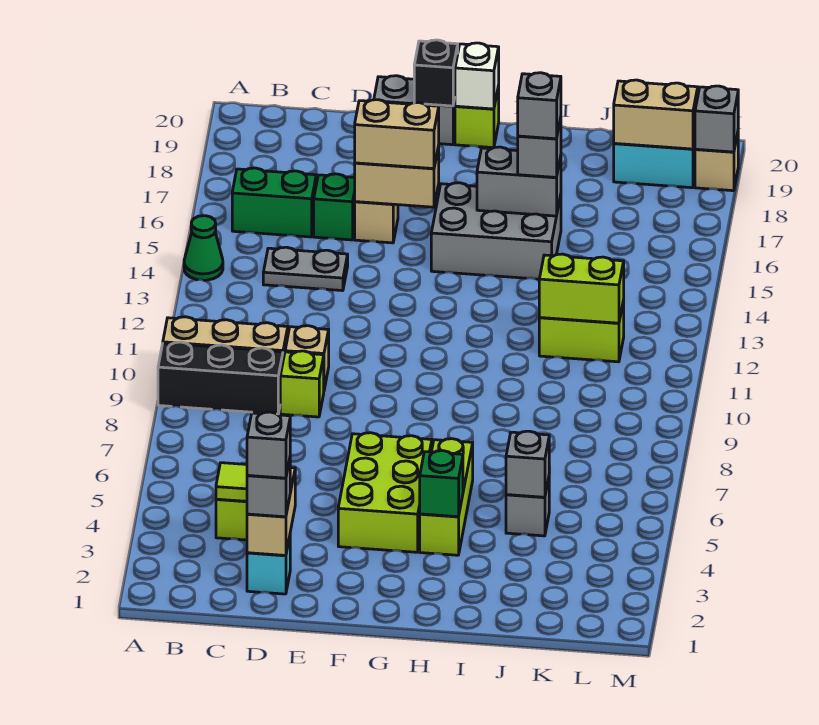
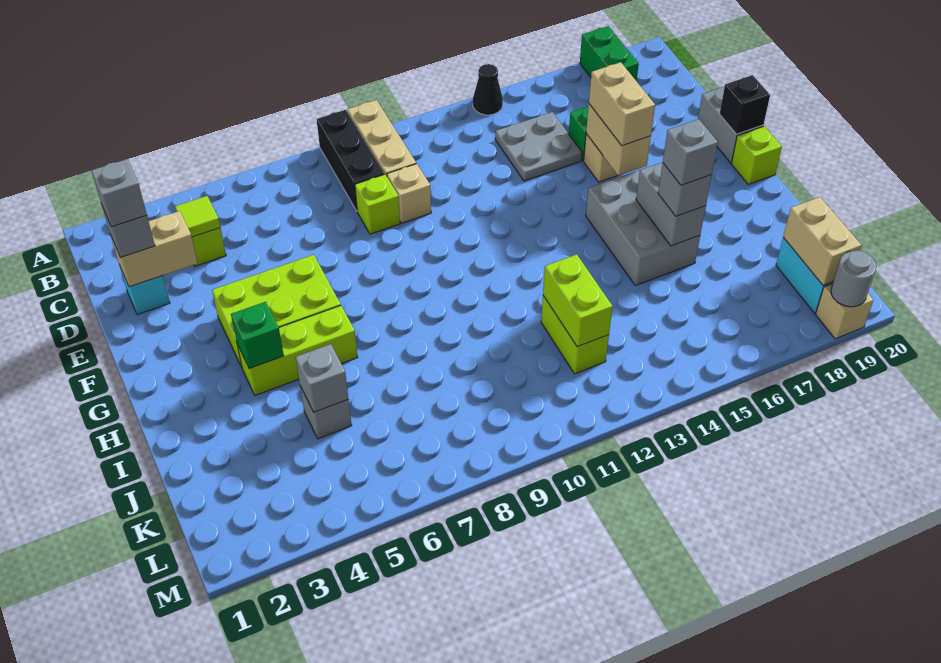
green cone A14 level 1 -> black cone A14 level 1
green brick B16:C16 level 1 -> green brick A18:B18 level 1
grey plate C14:D14 level 1 -> grey plate C14:D15 level 1
white brick G20 level 2 -> none
grey brick M19 level 2 -> grey round brick M19 level 2

